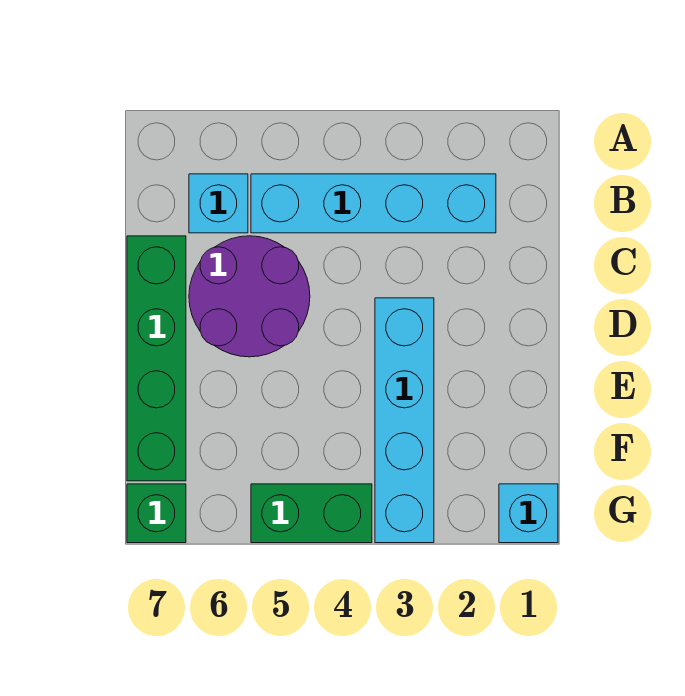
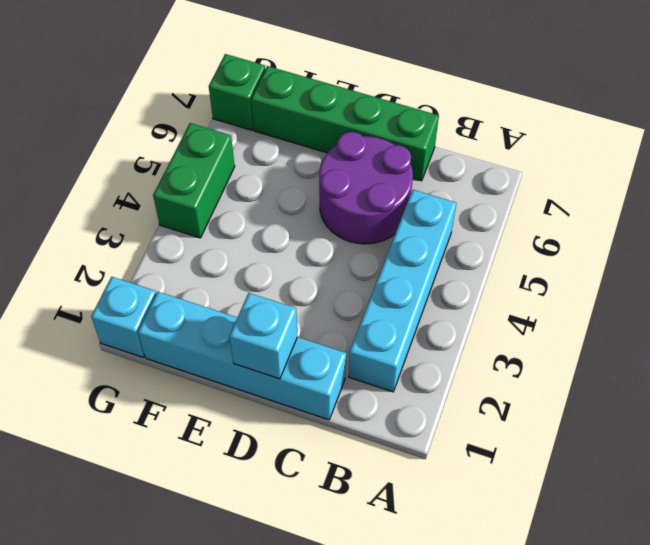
cyan brick B6 level 1 -> cyan brick D1 level 2
cyan brick D3:G3 level 1 -> cyan brick C1:F1 level 1

